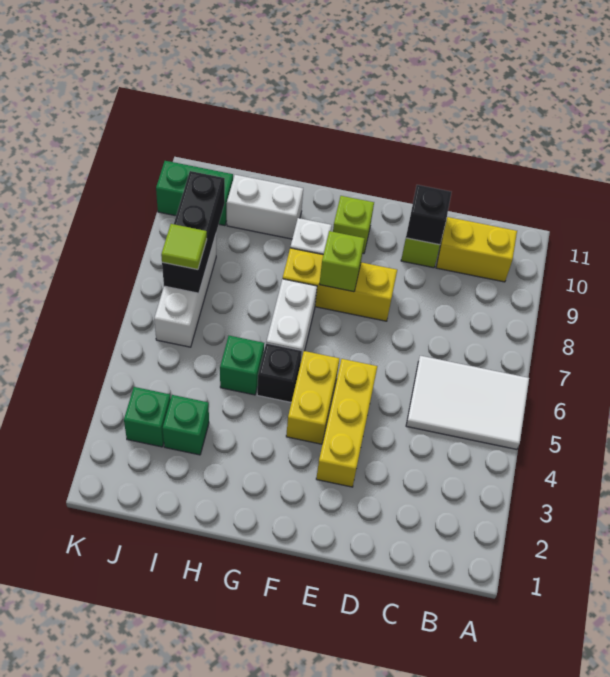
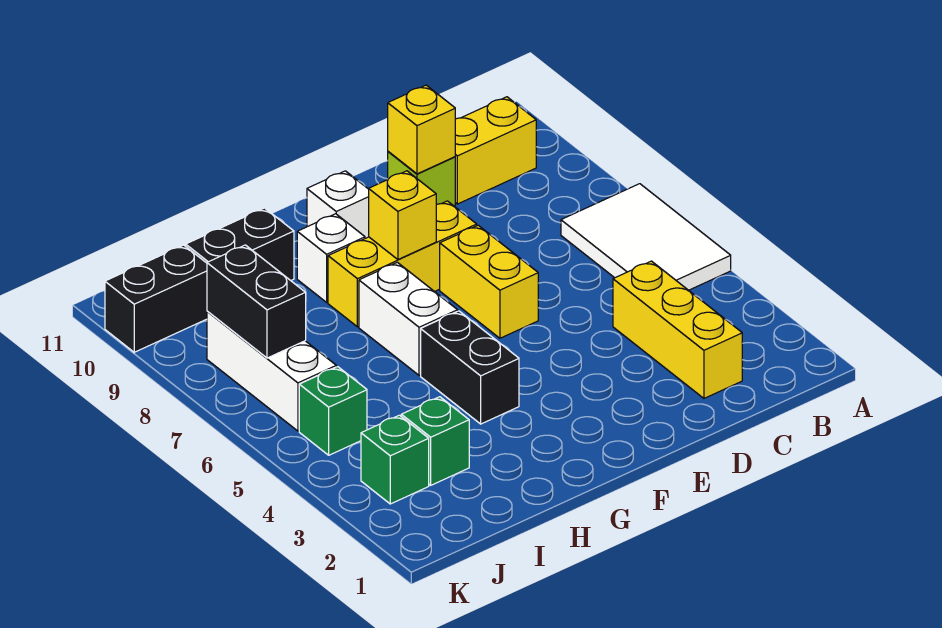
white tile A5:C6 level 1 -> white tile A5:B7 level 1
black brick D10 level 2 -> yellow brick D10 level 2
yellow brick E3:E5 level 1 -> yellow brick C2:C4 level 1
yellow brick F4:F5 level 1 -> yellow brick E6:E7 level 1
lime brick F8 level 2 -> yellow brick F8 level 2
lime brick F10 level 1 -> white brick F10 level 1
black brick G5 level 1 -> black brick G4:G5 level 1
green brick H5 level 1 -> green brick J5 level 1
white brick H10:I10 level 1 -> black brick H10:I10 level 1
black brick J7:J9 level 2 -> black brick J7:J8 level 2
lime tile J7 level 3 -> none
green brick J10:K10 level 1 -> black brick J10:K10 level 1

